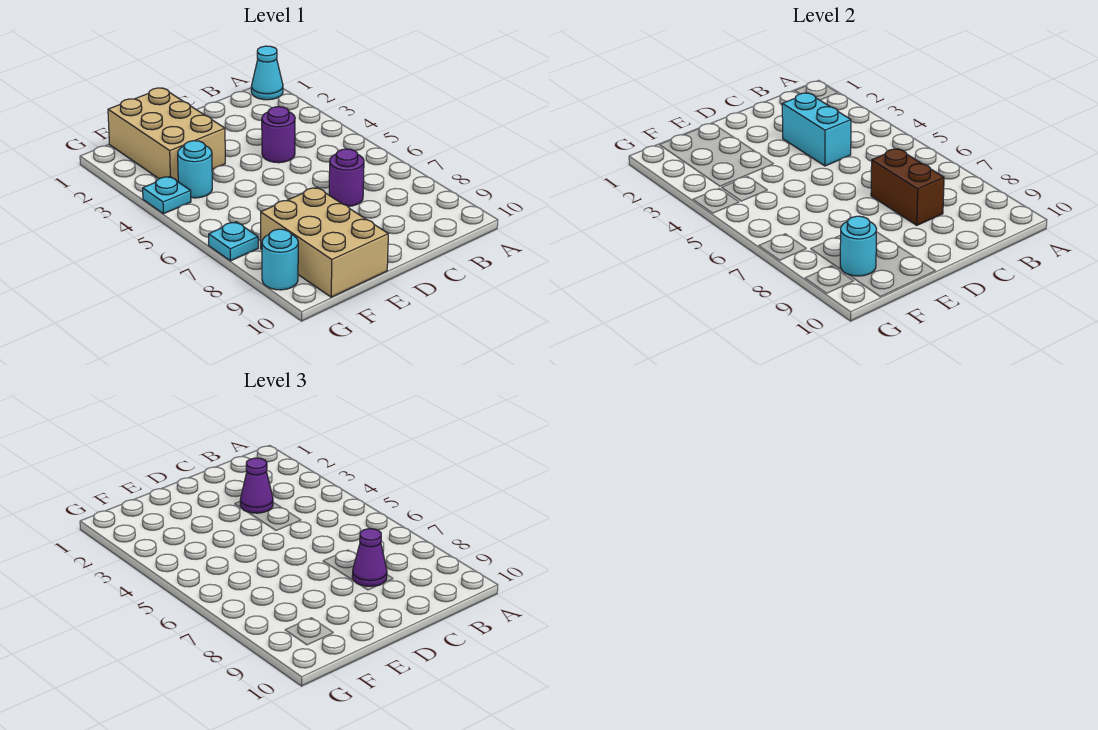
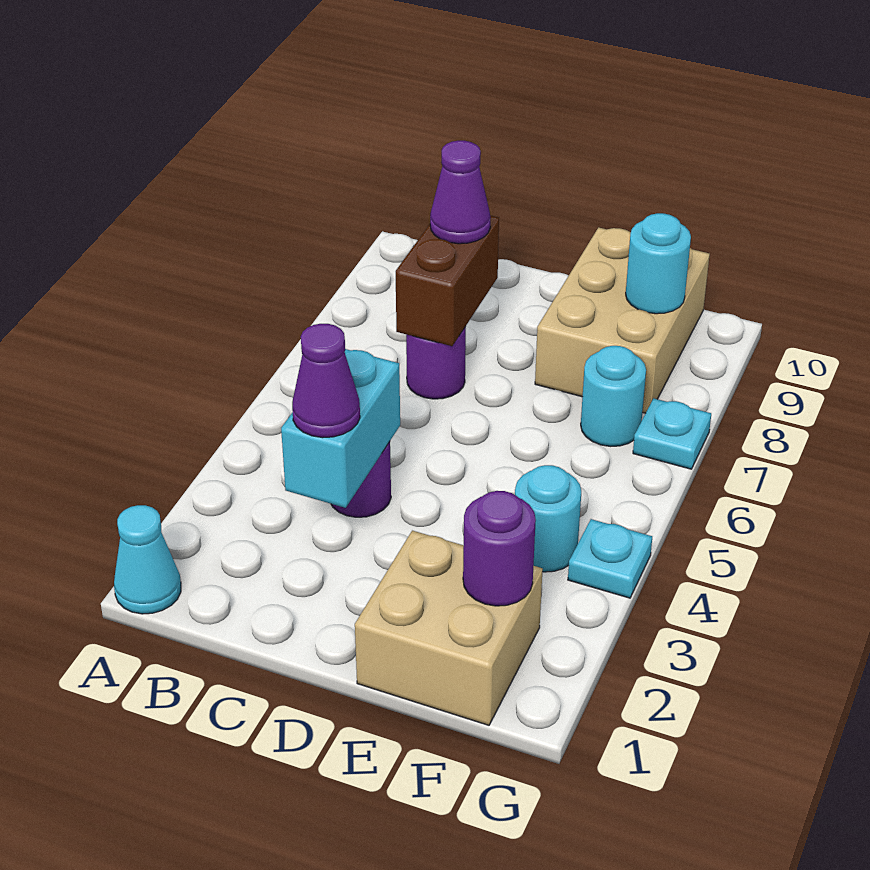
tan brick E1:F3 level 1 -> tan brick E1:F2 level 1
none -> purple round brick F2 level 2
cyan round brick G9 level 1 -> cyan round brick F7 level 1

